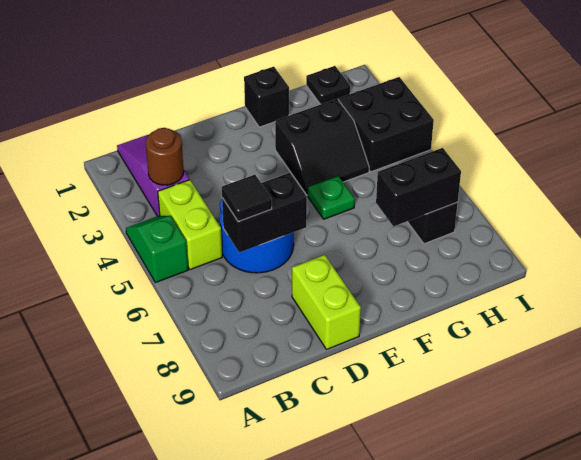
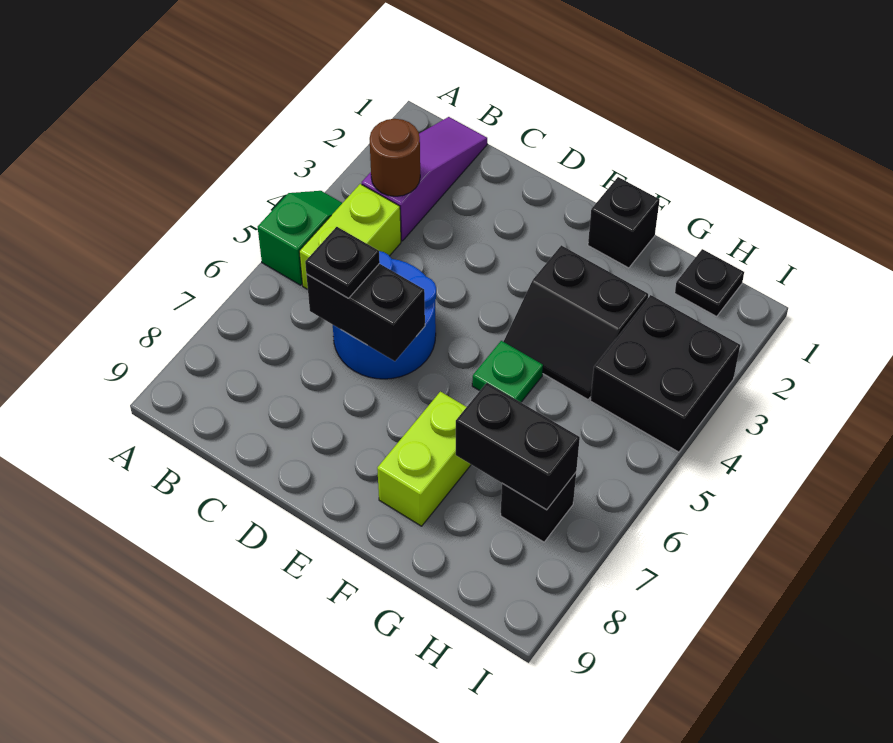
black tile C6 level 3 -> black plate C6 level 3
lime brick D8:D9 level 1 -> lime brick F7:F8 level 1

